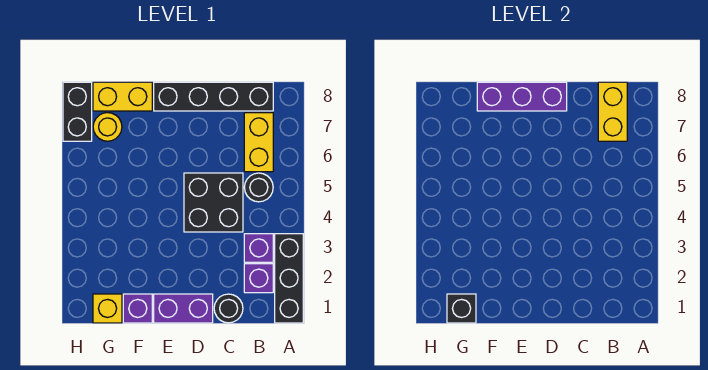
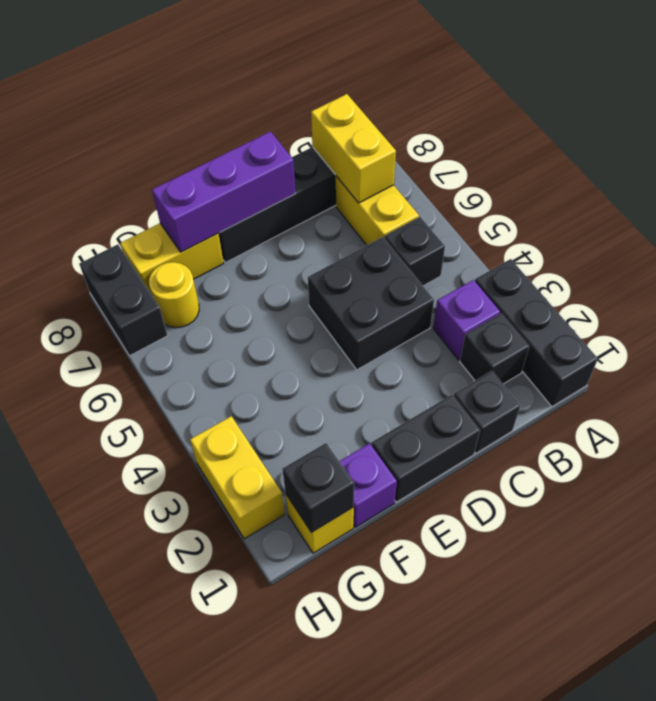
purple brick B2 level 1 -> black brick B2 level 1
black round brick B5 level 1 -> black brick B5 level 1
black round brick C1 level 1 -> black brick C1 level 1
purple brick D1:E1 level 1 -> black brick D1:E1 level 1
none -> yellow brick H2:H3 level 1

